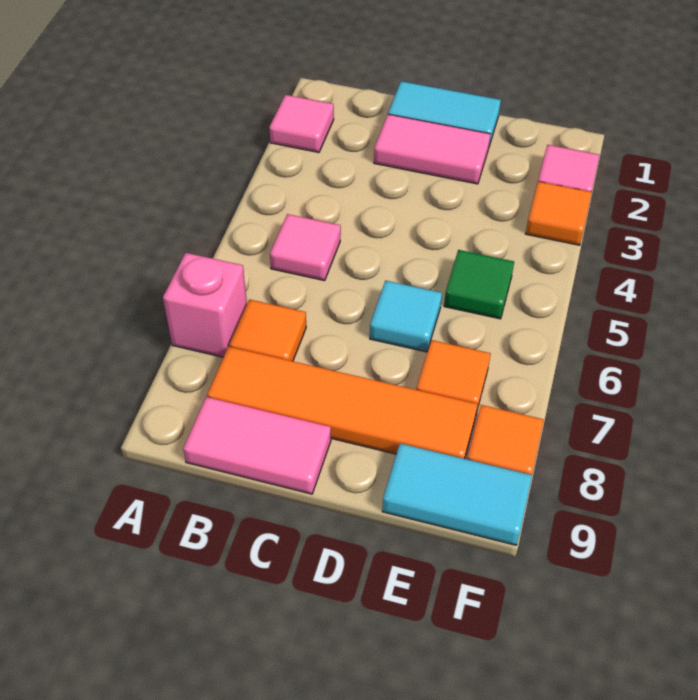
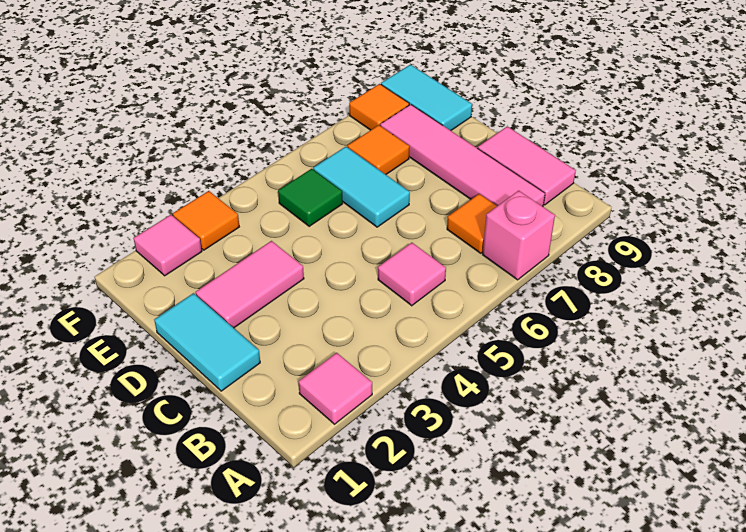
orange tile B8:E8 level 1 -> pink tile B8:E8 level 1
pink tile C2:D2 level 1 -> pink tile D2:D3 level 1
cyan tile D6 level 1 -> cyan tile D6:E6 level 1

